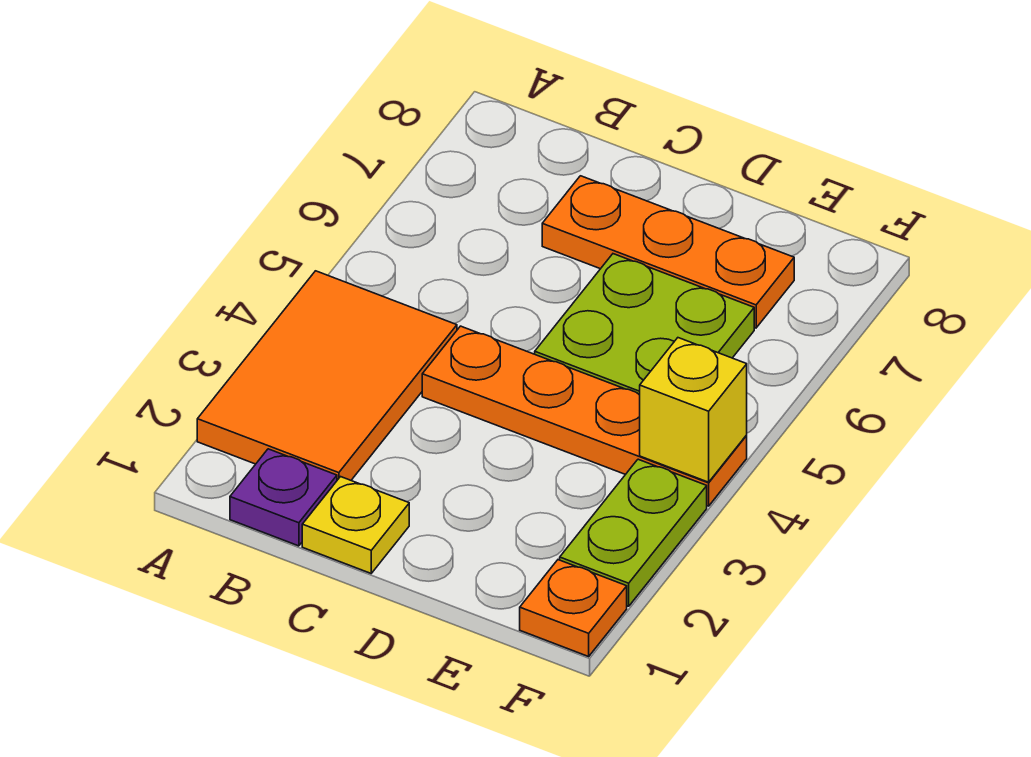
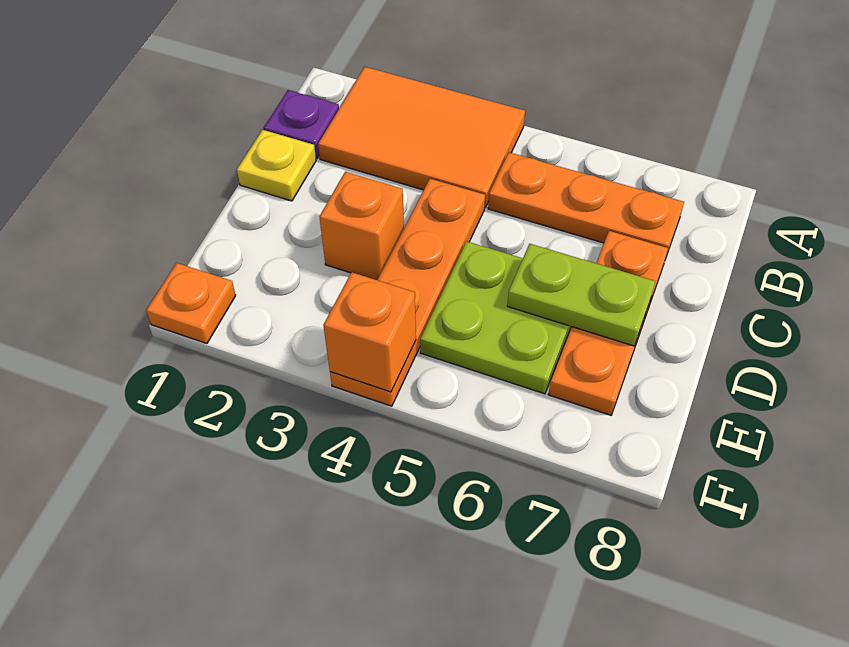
none -> orange plate B5:B7 level 1
none -> orange brick D3 level 1
lime plate F2:F3 level 1 -> lime plate D6:D7 level 2
yellow brick F4 level 2 -> orange brick F4 level 2

